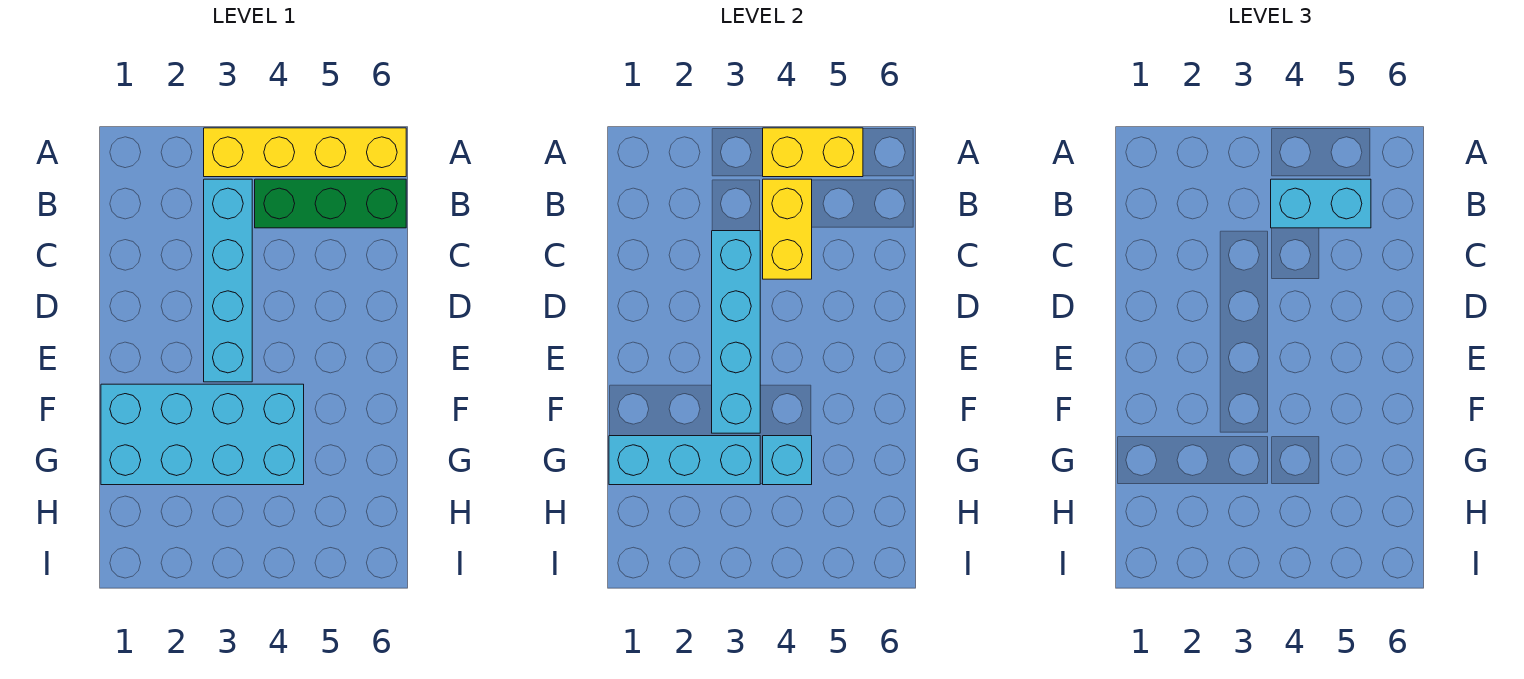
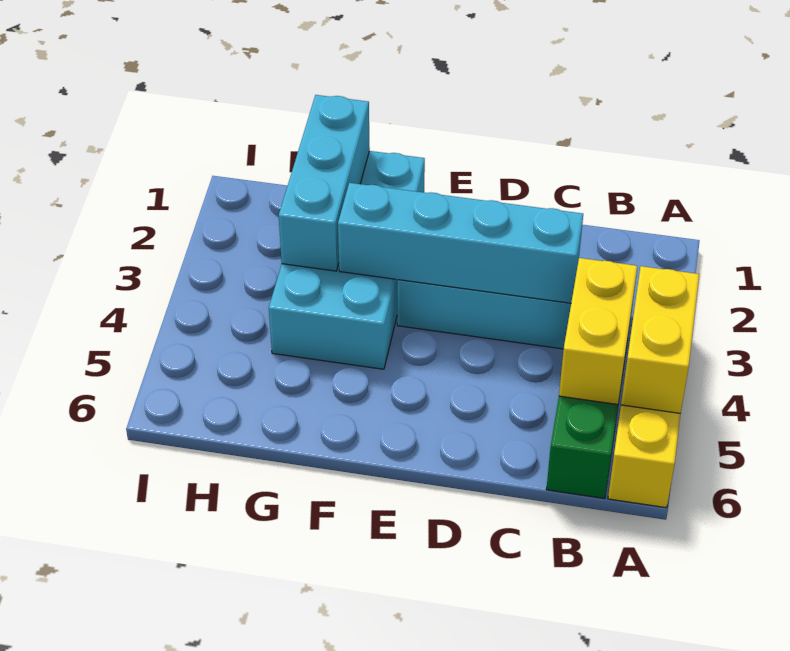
yellow brick B4:C4 level 2 -> yellow brick B4:B5 level 2
cyan brick B4:B5 level 3 -> none
cyan brick G4 level 2 -> none

